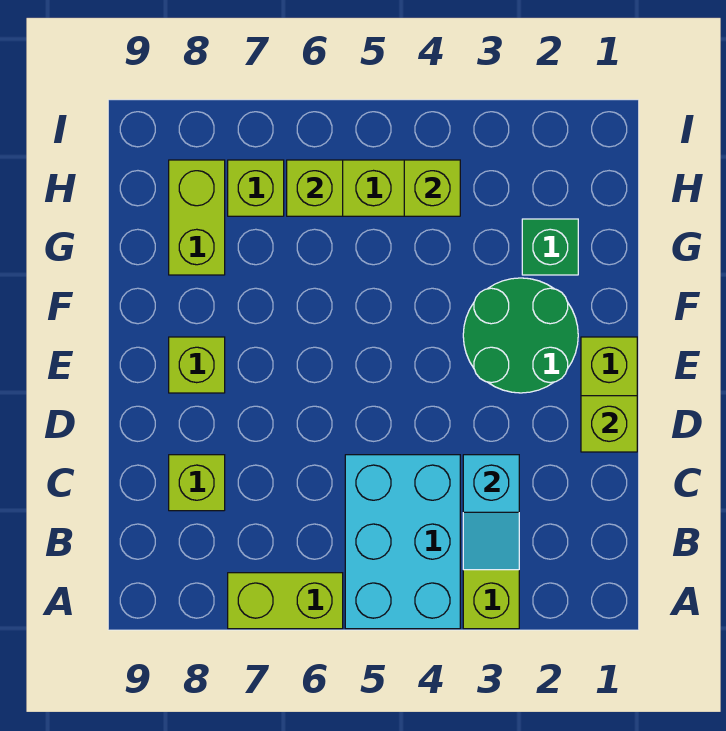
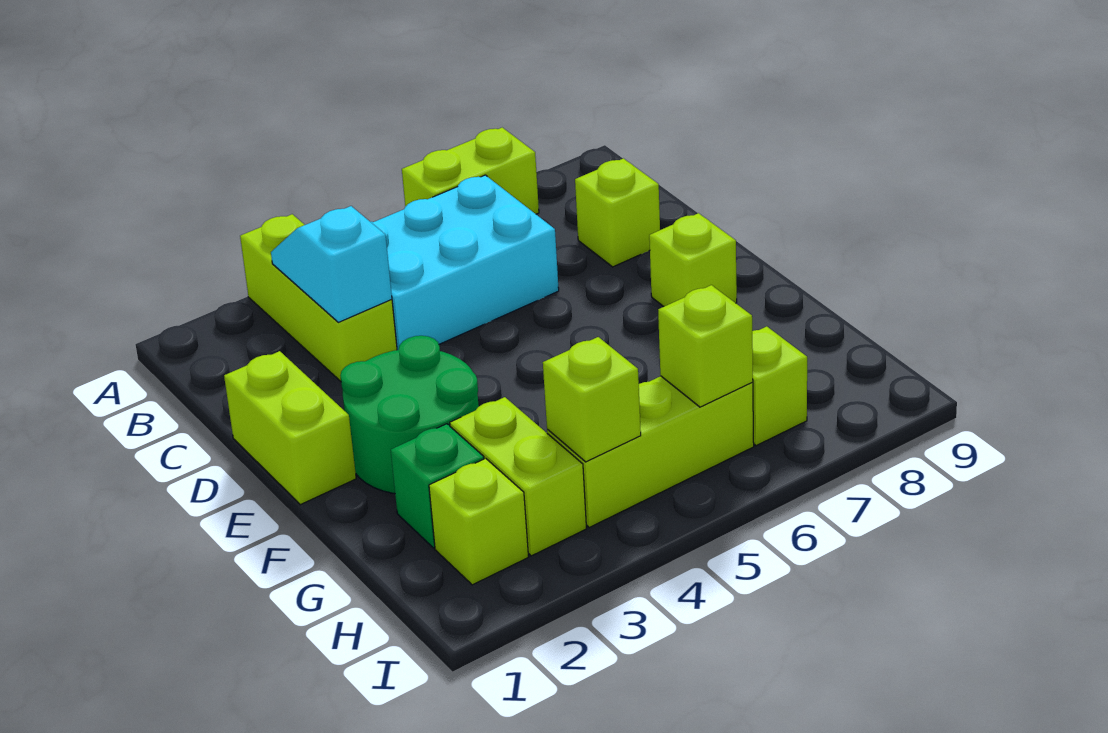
cyan brick A4:C5 level 1 -> cyan brick B4:C6 level 1
lime brick D1 level 2 -> lime brick H2 level 1
lime brick G8:H8 level 1 -> lime brick G3:H3 level 1

